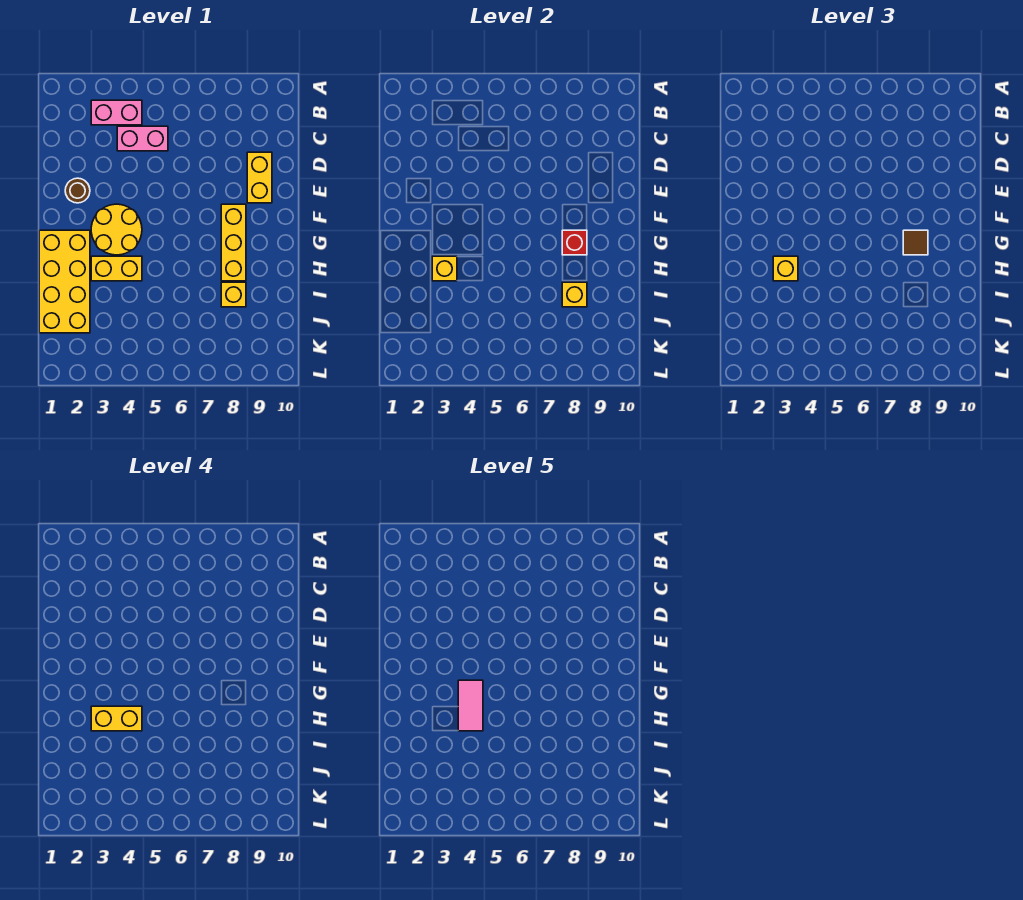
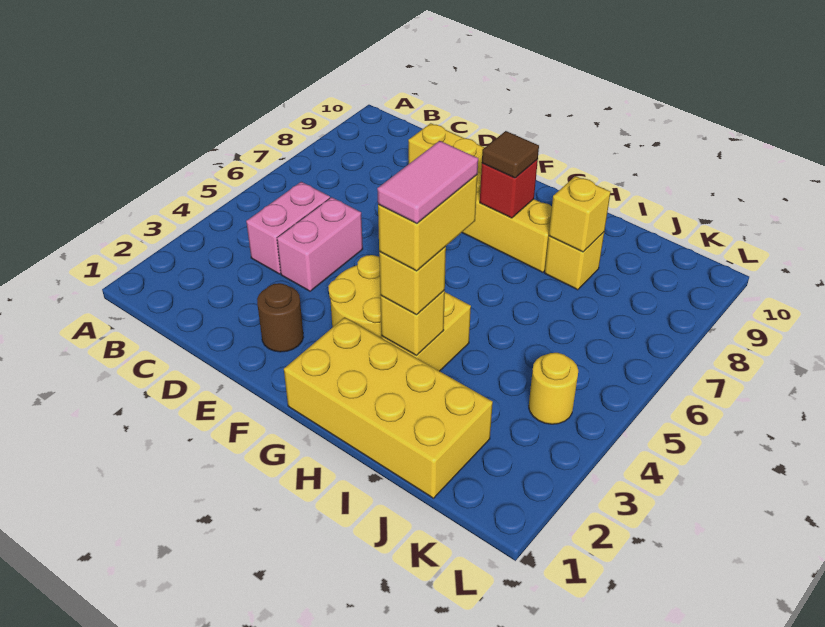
pink brick B3:B4 level 1 -> pink brick D4:D5 level 1
pink tile G4:H4 level 5 -> pink tile H3:H4 level 5
none -> yellow round brick K4 level 1

